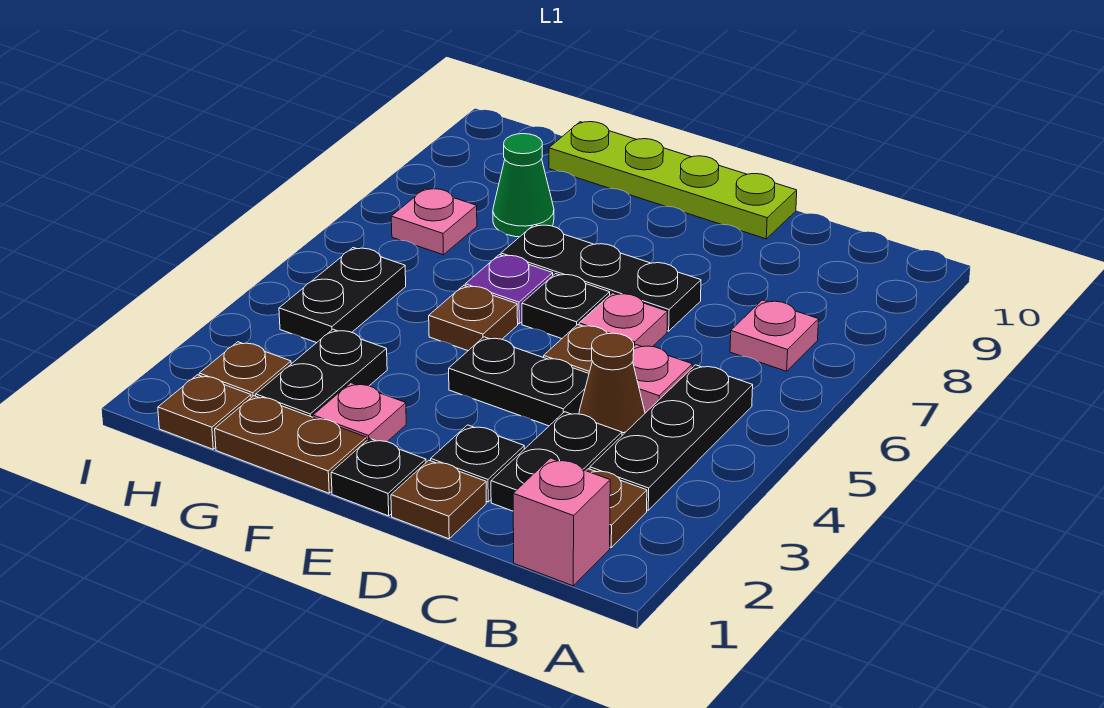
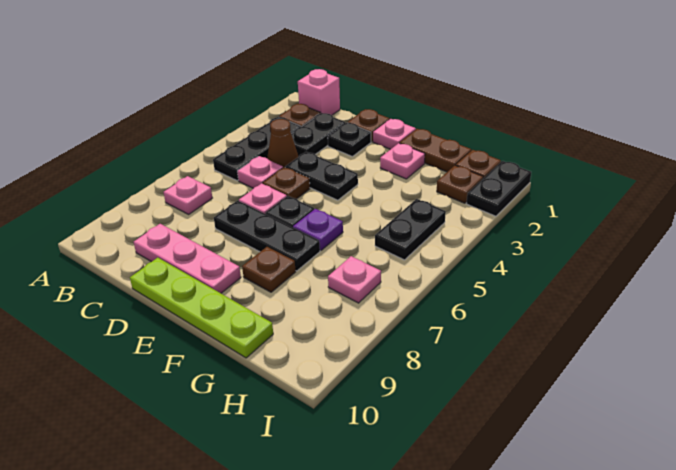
none -> pink plate C9:E9 level 1
black plate E1 level 1 -> pink plate E1 level 1
brown plate F5 level 1 -> brown plate F8 level 1
black plate G2:G3 level 1 -> black plate I1:I2 level 1
green cone G8 level 1 -> none

